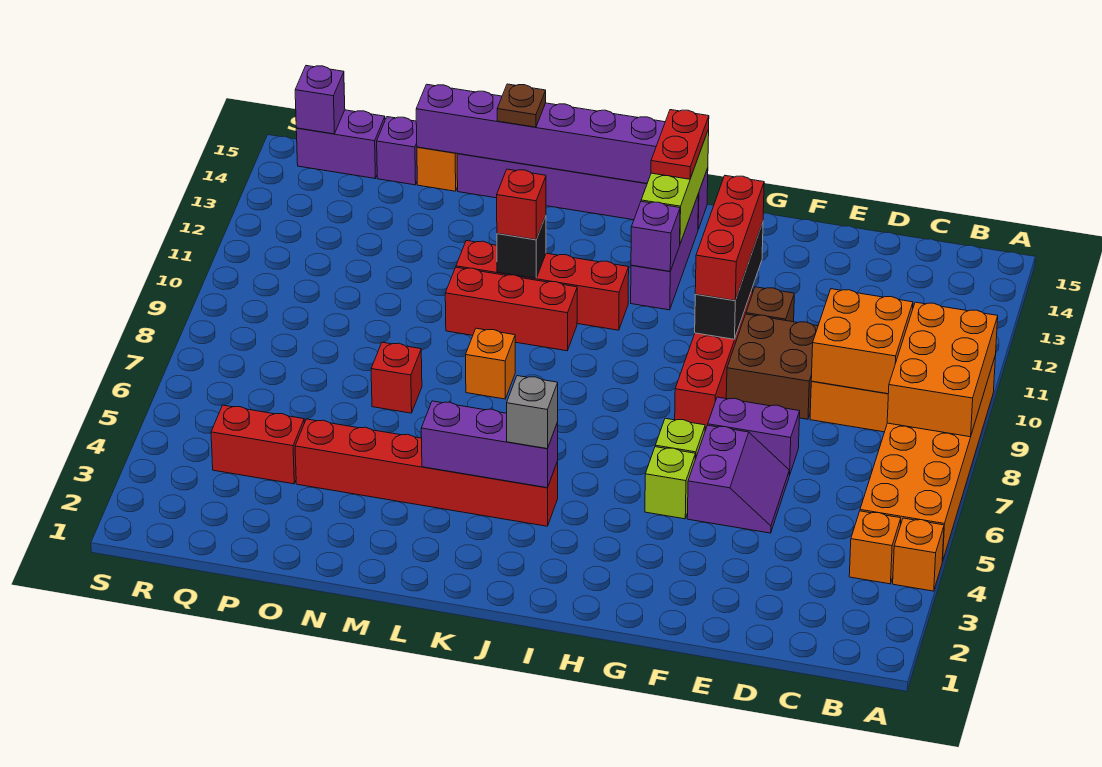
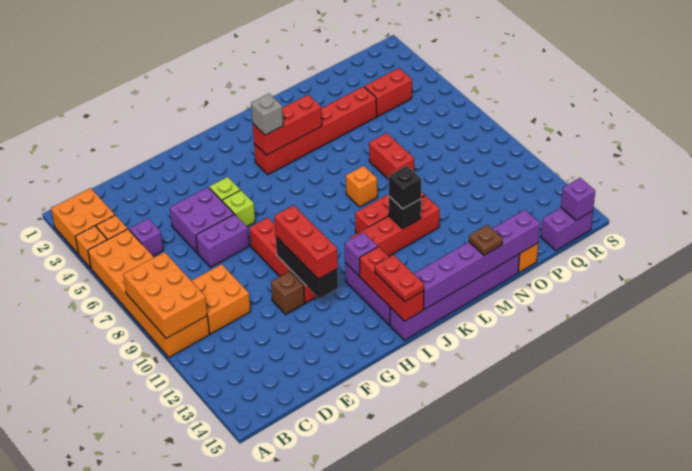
orange brick C9:D10 level 2 -> orange brick A2:B3 level 1
purple slope E5:F6 level 1 top F -> purple brick E5:F6 level 1
brown brick E9:F10 level 1 -> none
lime brick I13:I15 level 2 -> red brick I13:I15 level 2
purple brick J4:L4 level 2 -> red brick J4:L4 level 2
red brick L11 level 3 -> black brick L11 level 3
red brick N7 level 1 -> red brick N7:N8 level 1
purple brick P15 level 1 -> purple brick C5 level 1

